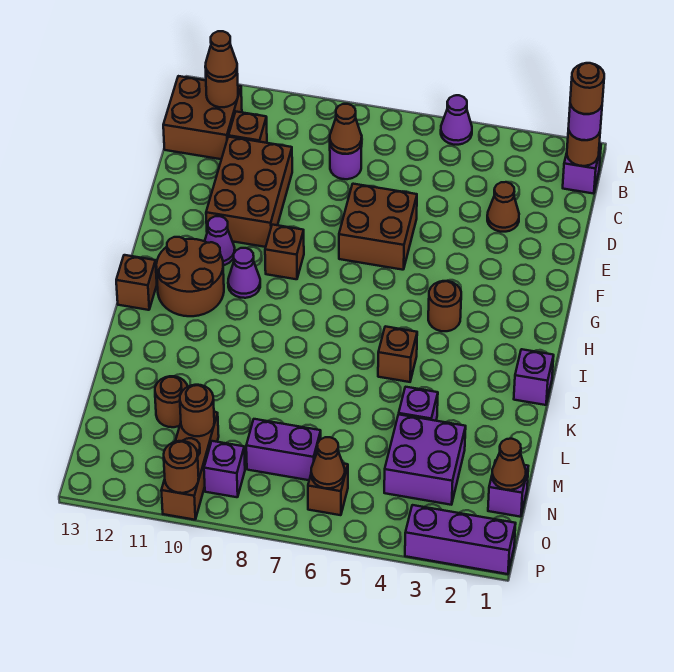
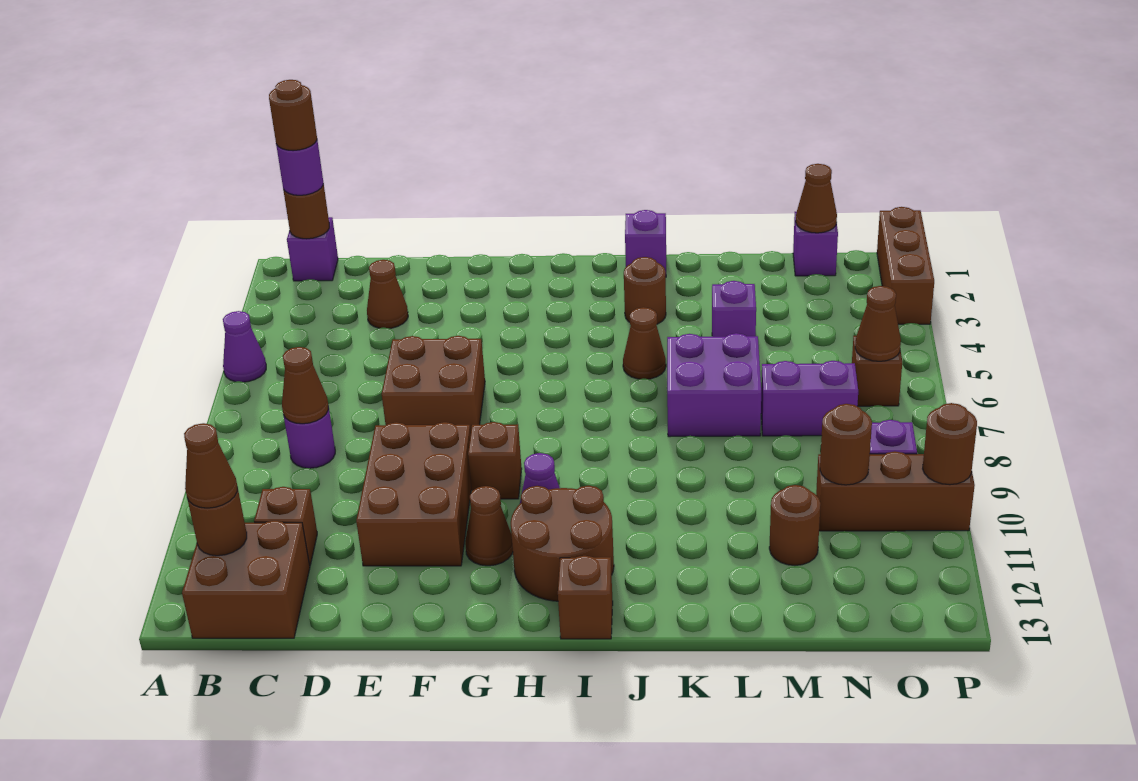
brown brick D10:F11 level 1 -> brown brick E9:F11 level 1
purple cone G11 level 1 -> brown cone G11 level 1
brown round brick H4 level 1 -> brown round brick J3 level 1
brown brick J5 level 1 -> brown cone J5 level 1
purple brick M3:N4 level 1 -> purple brick K6:L7 level 1
purple brick N7:N8 level 1 -> purple brick M7:N7 level 1
purple brick P1:P3 level 1 -> brown brick P1:P3 level 1

